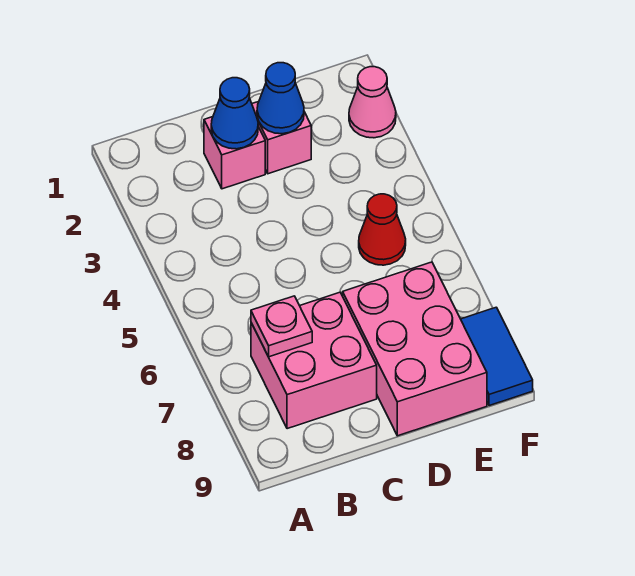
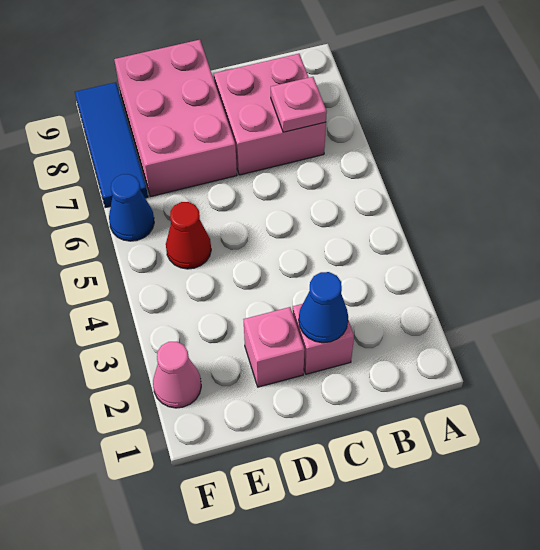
blue cone D2 level 2 -> blue cone F6 level 1
blue tile F8:F9 level 1 -> blue tile F7:F9 level 1

